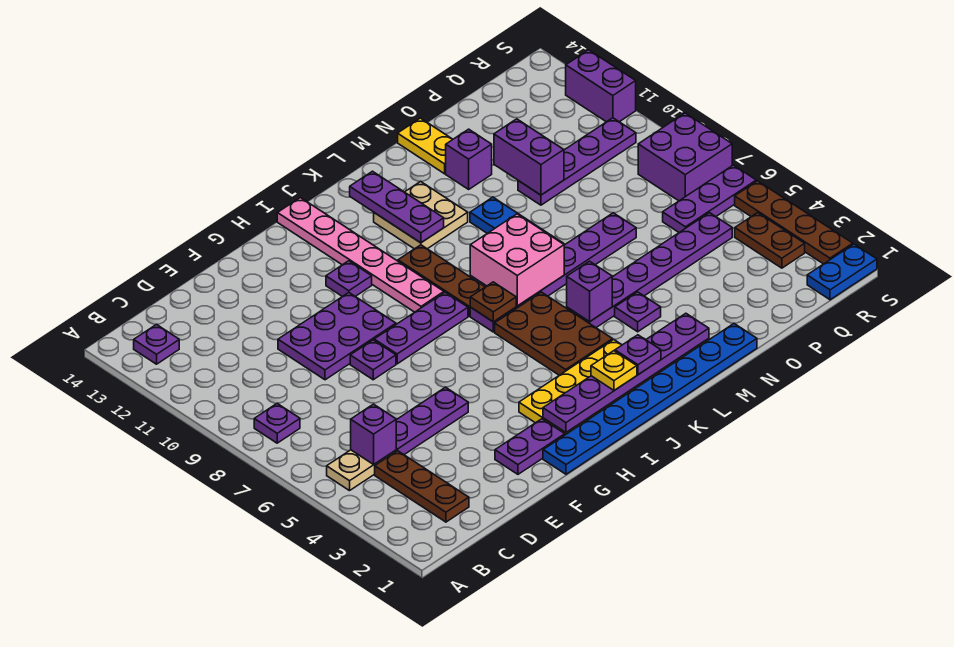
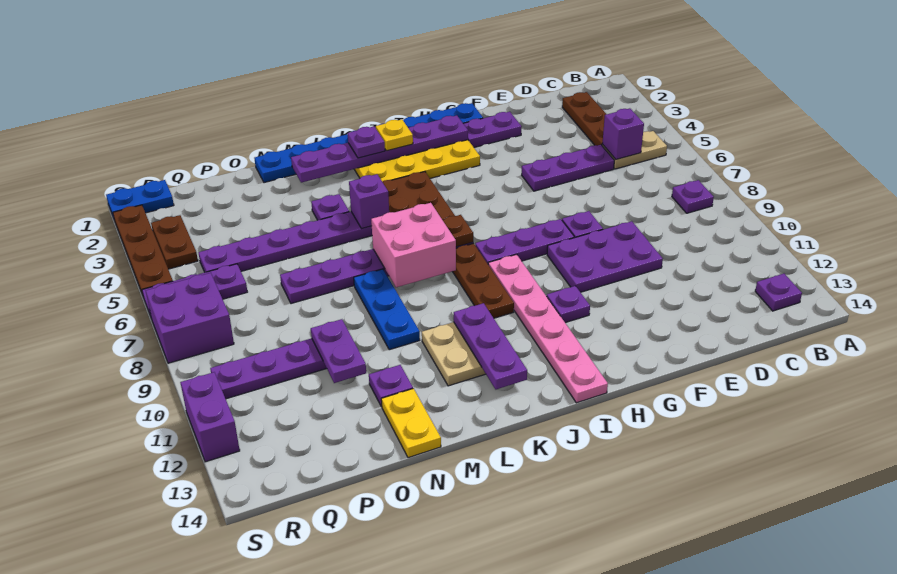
purple brick N12 level 1 -> purple plate N12 level 1
purple brick O10:O11 level 2 -> purple plate O10:O11 level 2

